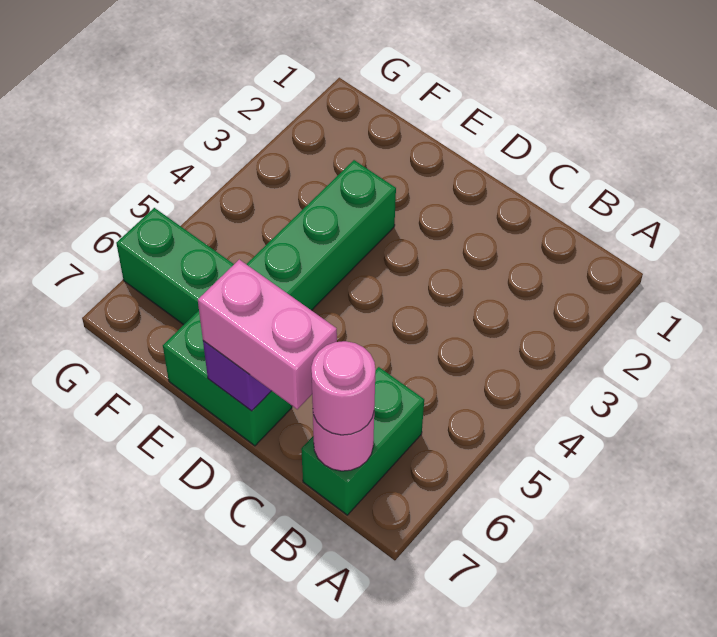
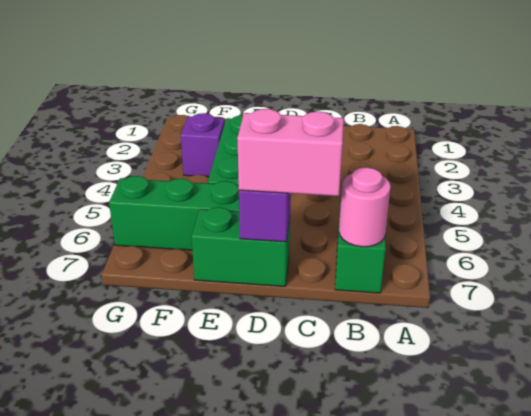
pink round brick B7 level 3 -> none
none -> purple brick F3 level 1

